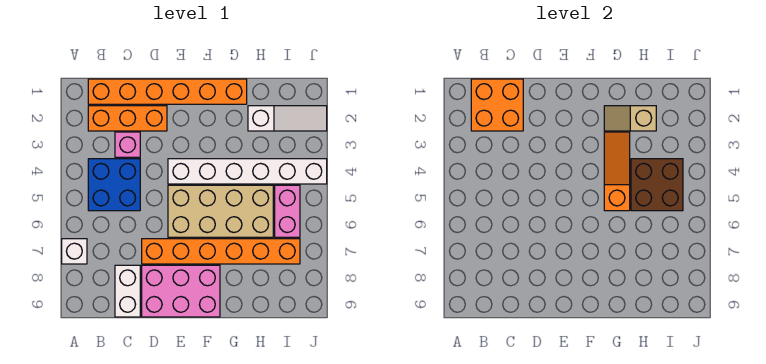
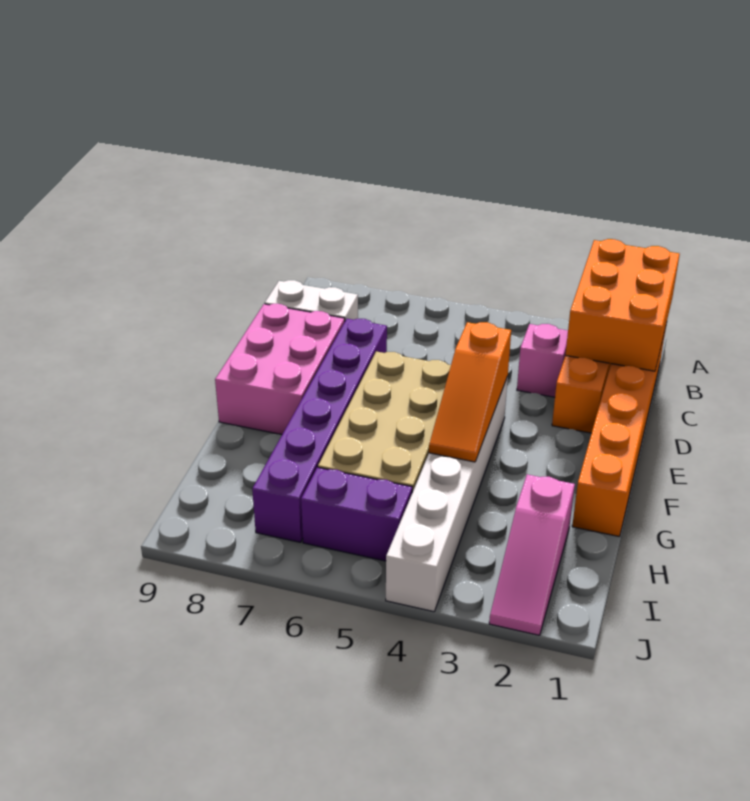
white brick A7 level 1 -> none
orange brick B1:C2 level 2 -> orange brick A1:C2 level 2
blue brick B4:C5 level 1 -> none
orange brick D7:I7 level 1 -> purple brick D7:I7 level 1
tan slope G2:H2 level 2 top H -> none
orange slope G3:G5 level 2 top 5 -> orange slope E4:G4 level 2 top E
white slope H2:J2 level 1 top H -> pink slope H2:J2 level 1 top H
brown brick H4:I5 level 2 -> none
pink brick I5:I6 level 1 -> purple brick I5:I6 level 1

